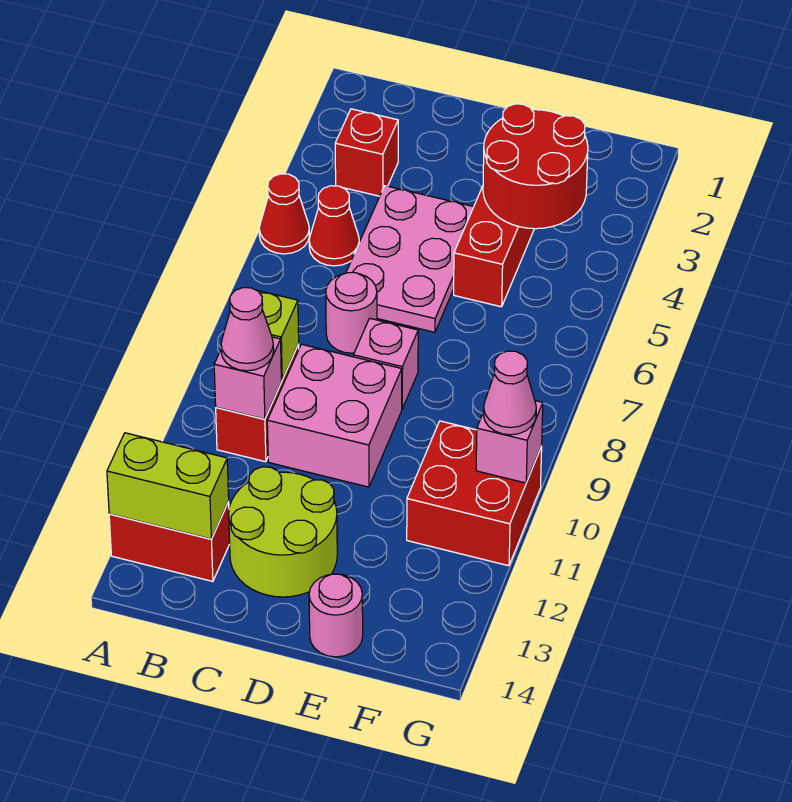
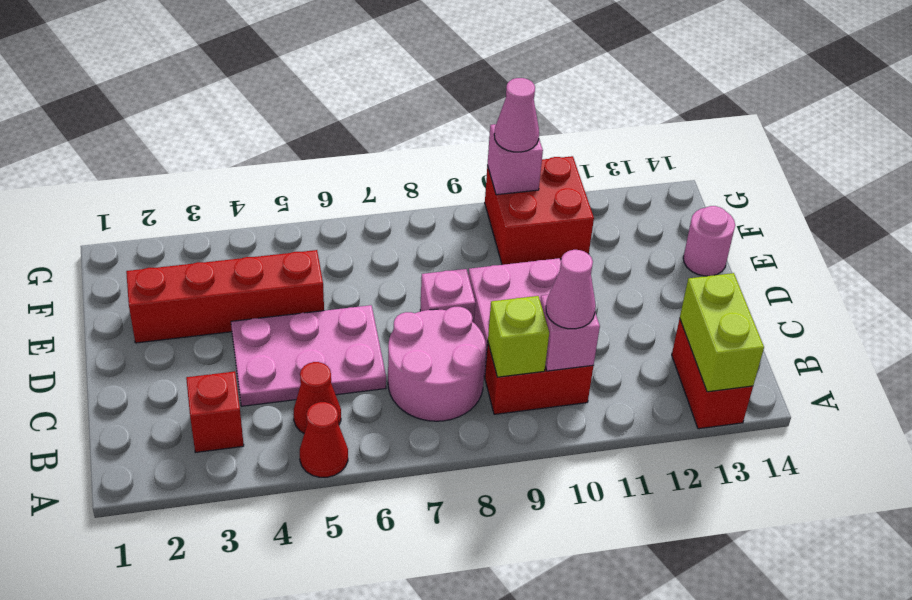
pink round brick C7 level 1 -> pink round brick B7:C8 level 1
lime round brick C12:D13 level 1 -> none
red round brick E3:F4 level 2 -> none

